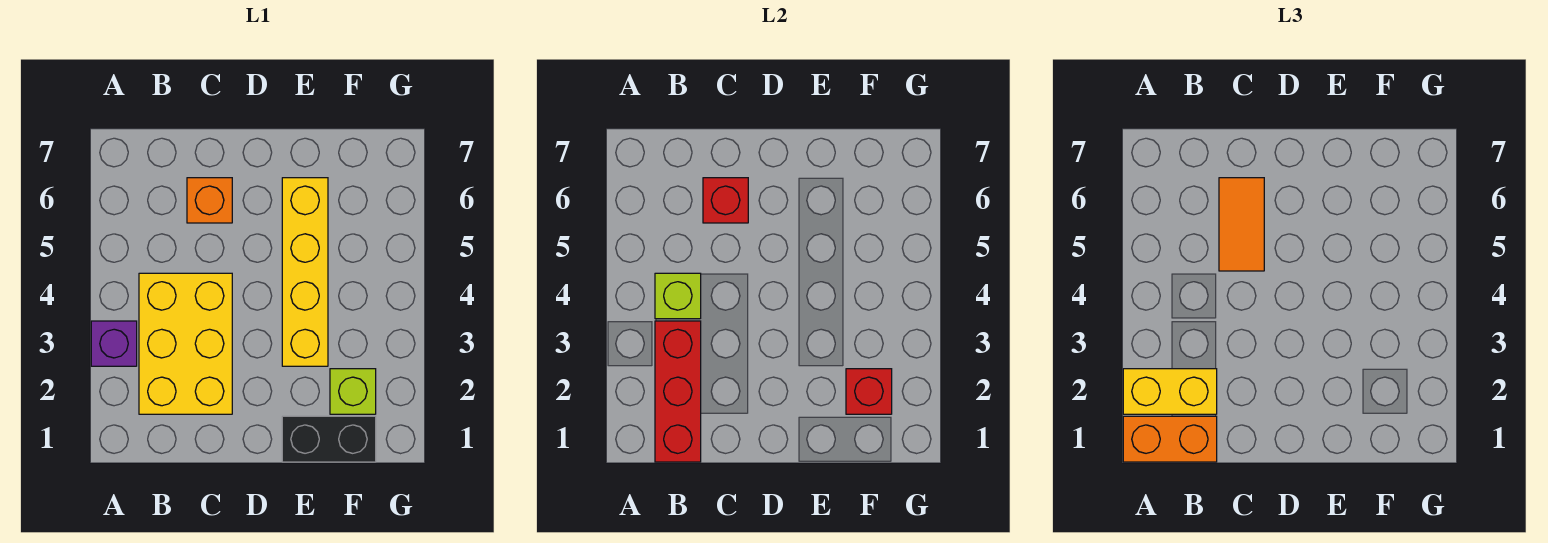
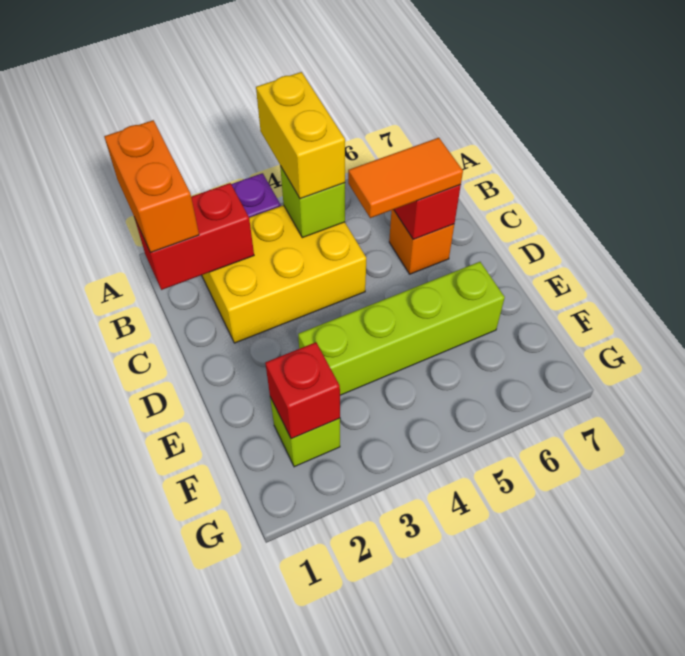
yellow brick A2:B2 level 3 -> yellow brick A4:B4 level 3
red brick B1:B3 level 2 -> red brick B1:B2 level 2
black brick E1:F1 level 1 -> none
yellow brick E3:E6 level 1 -> lime brick E3:E6 level 1

